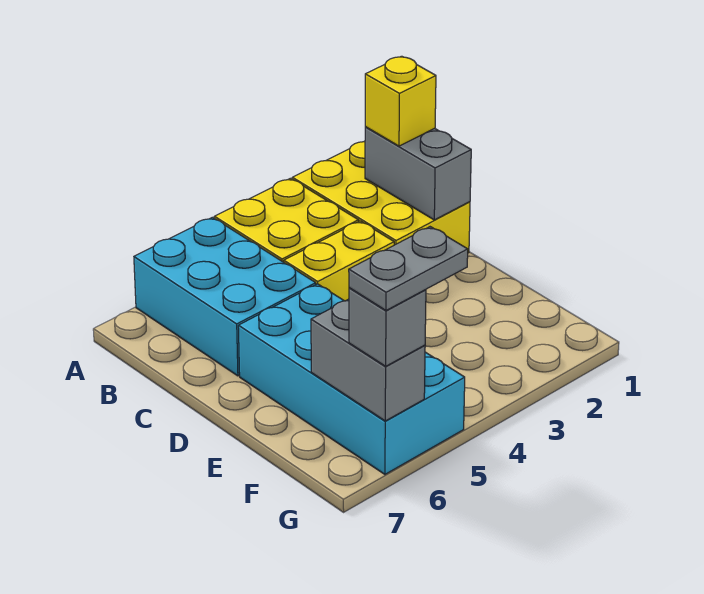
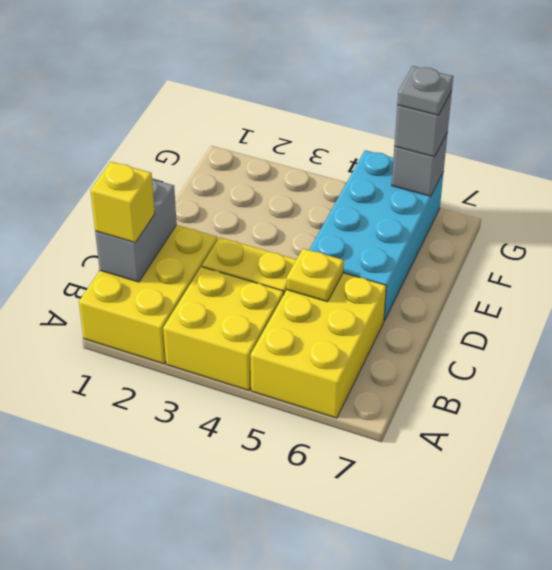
cyan brick A5:C6 level 1 -> yellow brick A5:C6 level 1
none -> yellow plate C5 level 2
grey brick F6:G6 level 2 -> grey brick G6 level 2
grey plate G5:G6 level 4 -> grey plate G6 level 4

